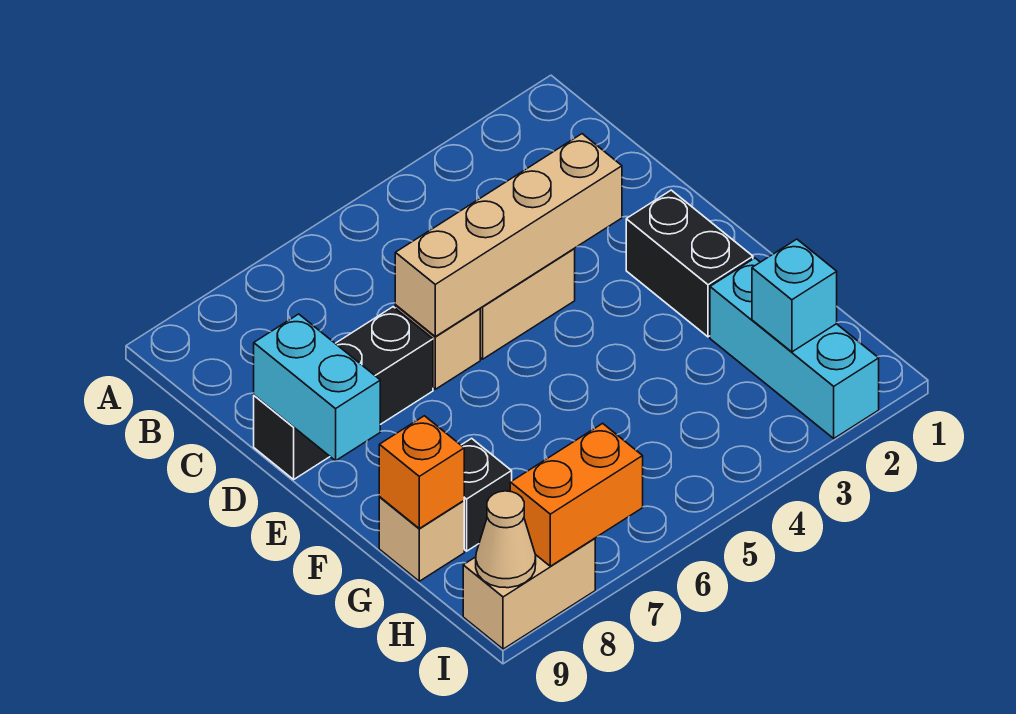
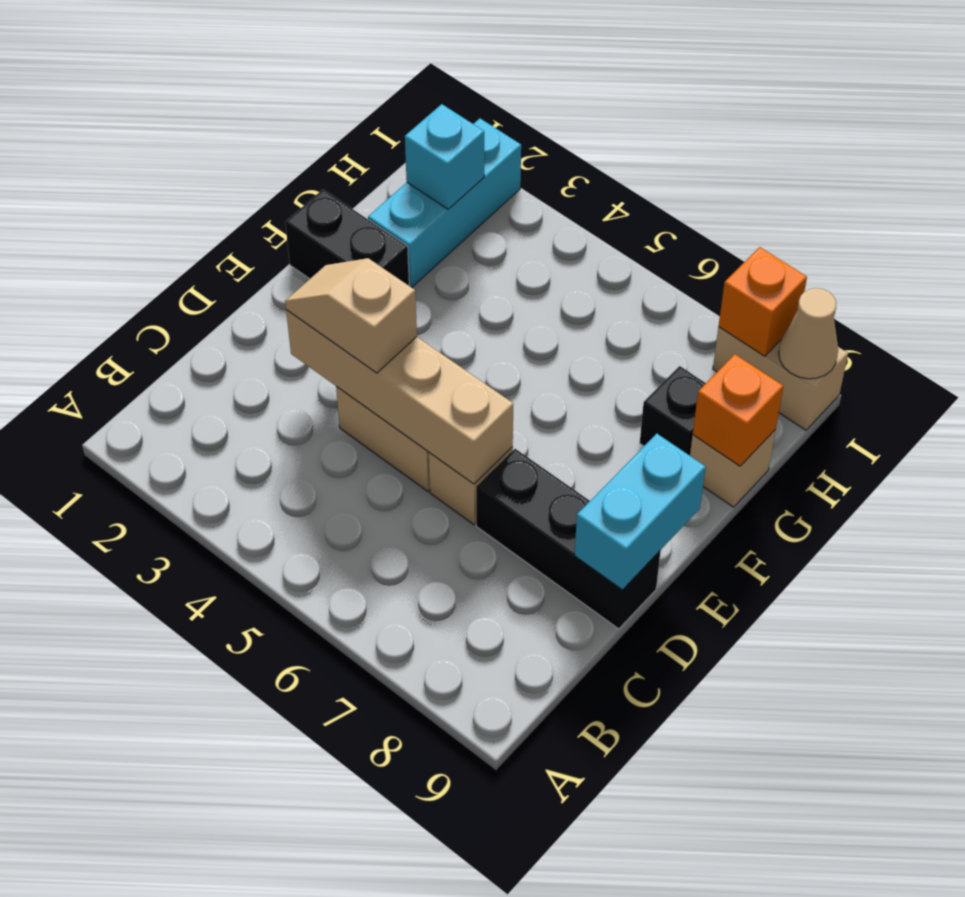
none -> tan slope D3:D4 level 3 top 4
black brick E2:F2 level 1 -> black brick F1:F2 level 1
orange brick I7:I8 level 2 -> orange brick I8 level 2

